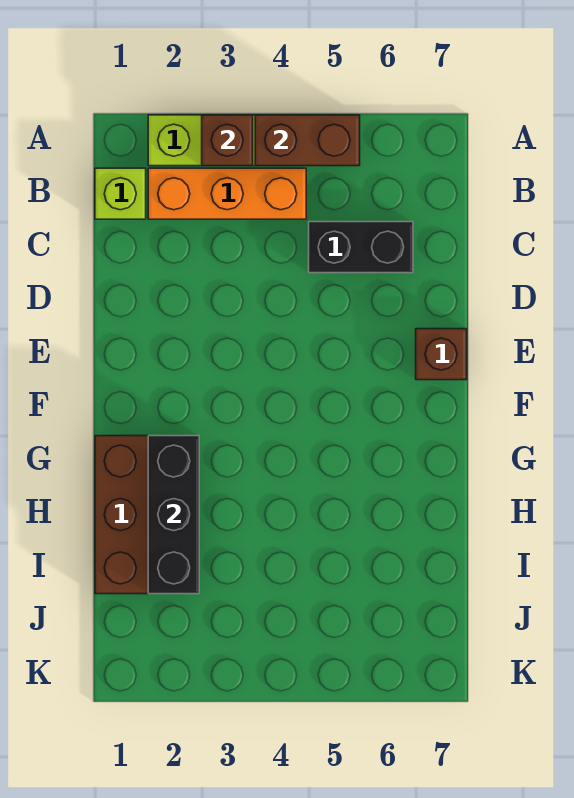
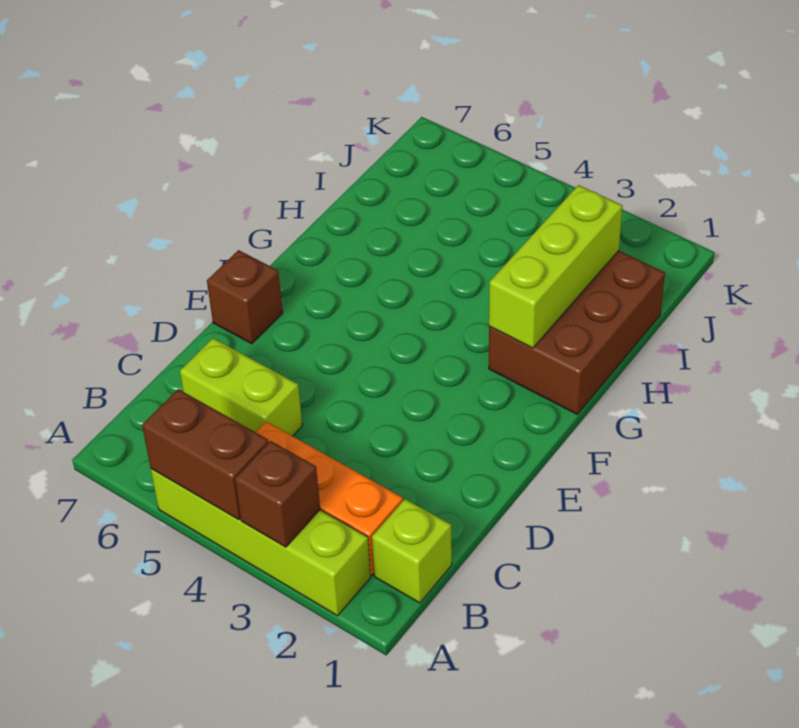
black brick C5:C6 level 1 -> lime brick C5:C6 level 1
black brick G2:I2 level 2 -> lime brick G2:I2 level 2

